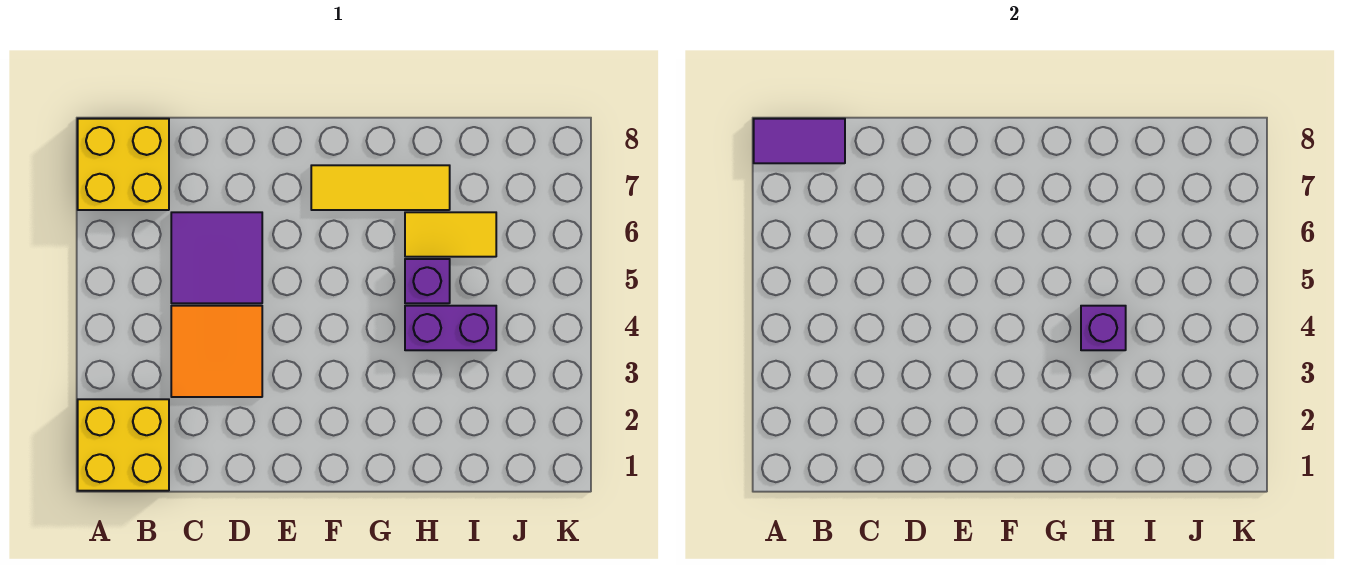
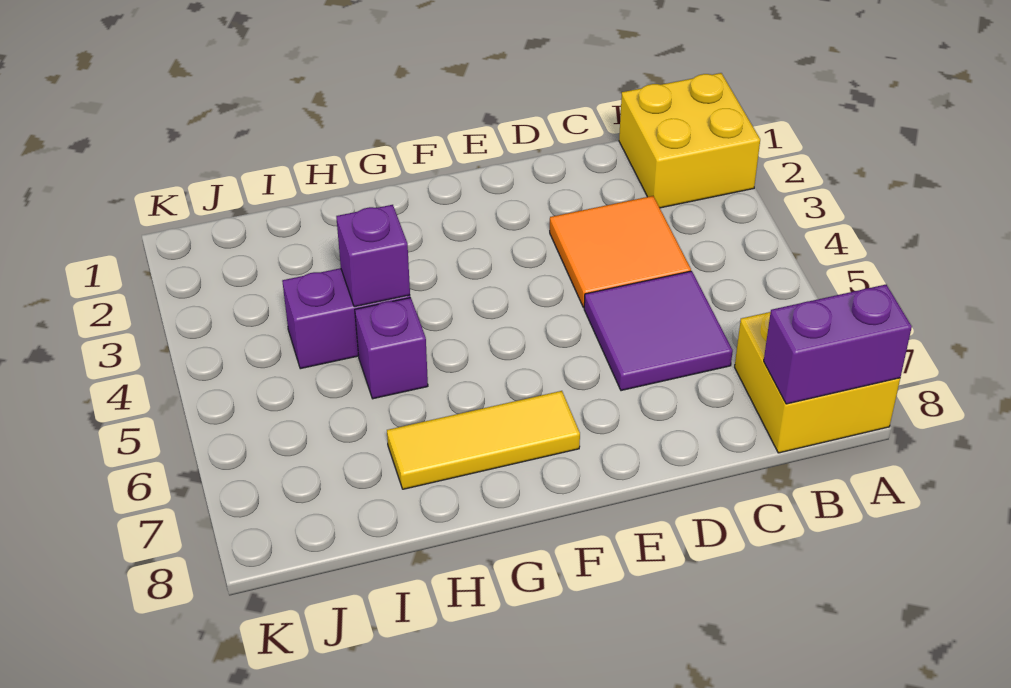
purple tile A8:B8 level 2 -> purple brick A8:B8 level 2
yellow tile H6:I6 level 1 -> none

